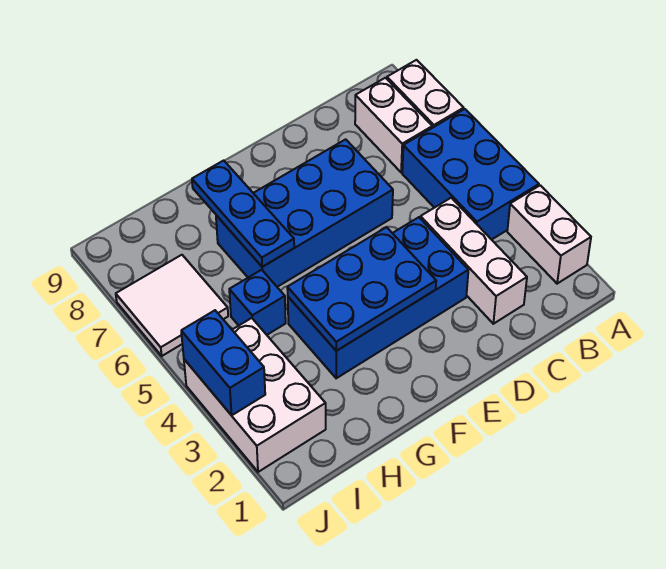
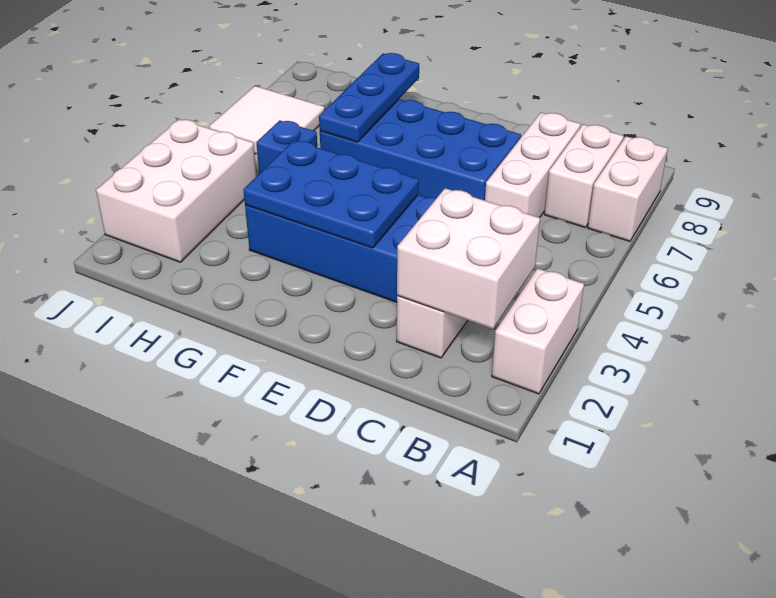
blue brick A4:B6 level 1 -> none
none -> white brick B2:C3 level 2
none -> white brick C6:C8 level 1
blue brick J3:J4 level 2 -> none

